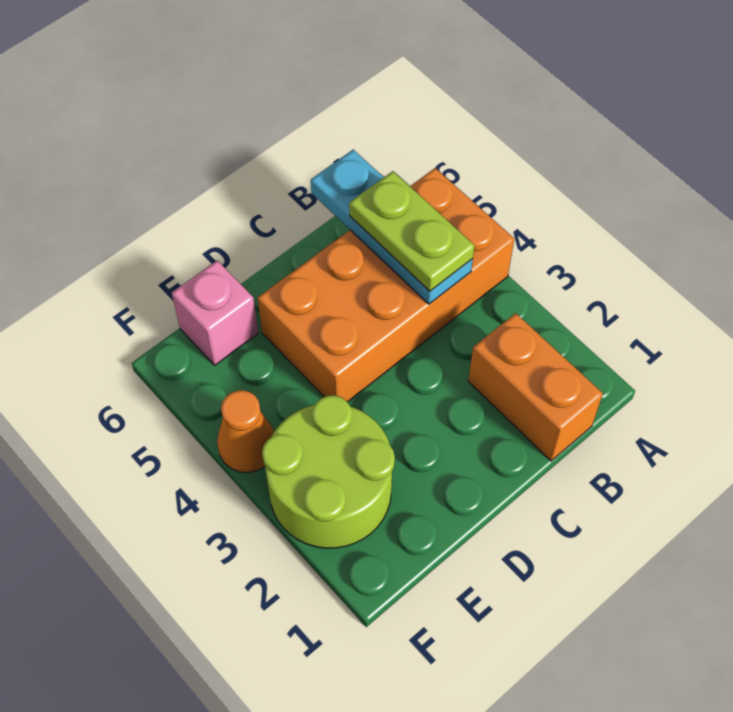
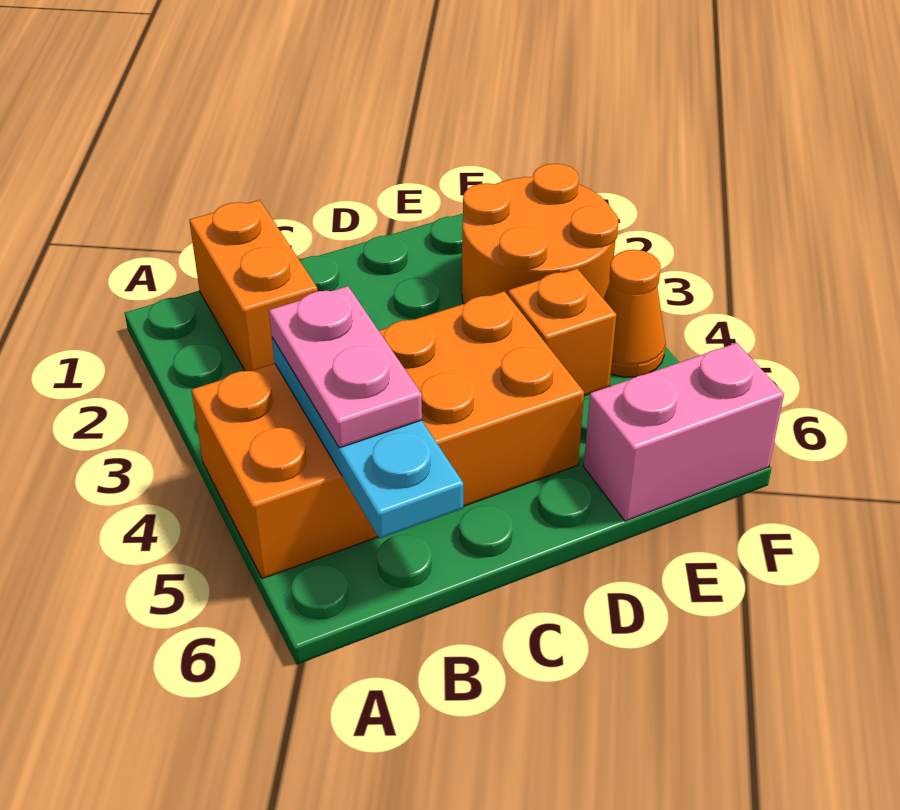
lime plate B4:B5 level 3 -> pink plate B4:B5 level 3
lime round brick E2:F3 level 1 -> orange round brick E2:F3 level 1
none -> orange brick E4 level 1
pink brick E6 level 1 -> pink brick E6:F6 level 1

